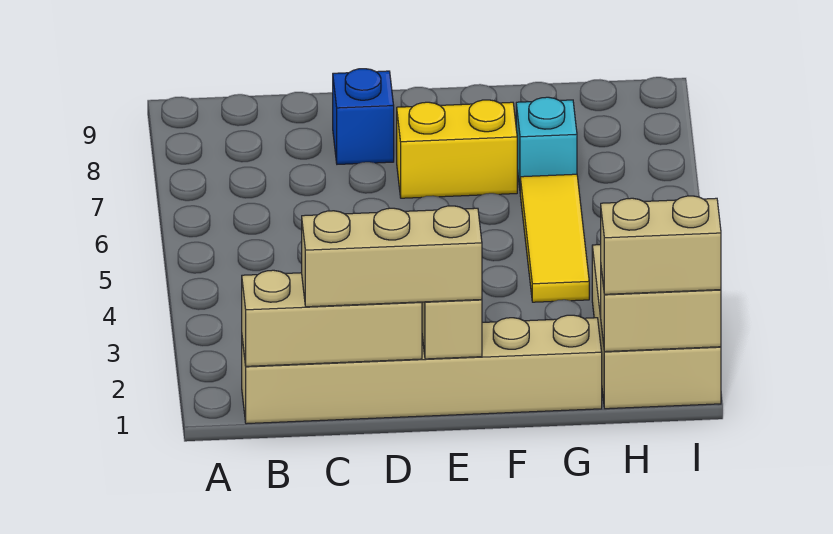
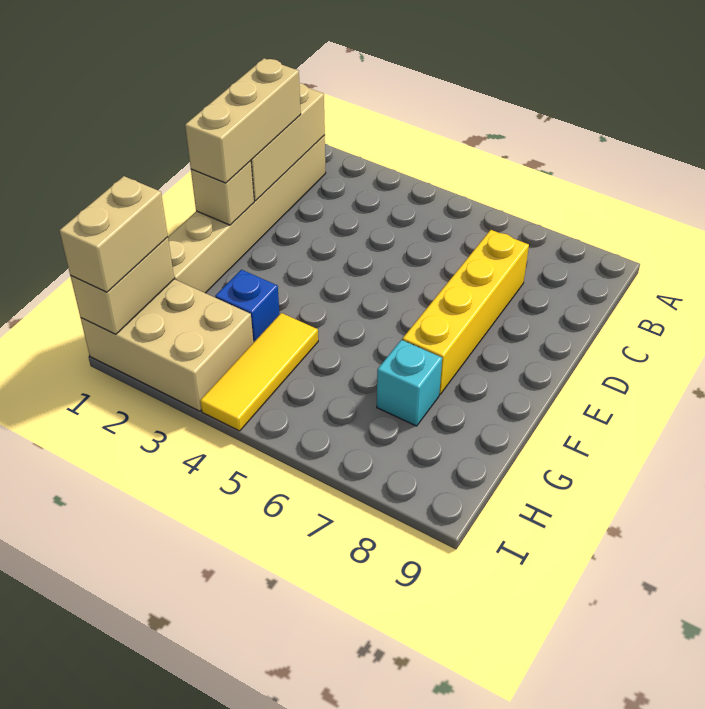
blue brick D8 level 1 -> blue brick G3 level 1
yellow brick E7:F7 level 1 -> yellow brick C7:F7 level 1
yellow tile G4:G6 level 1 -> yellow tile G4:I4 level 1

